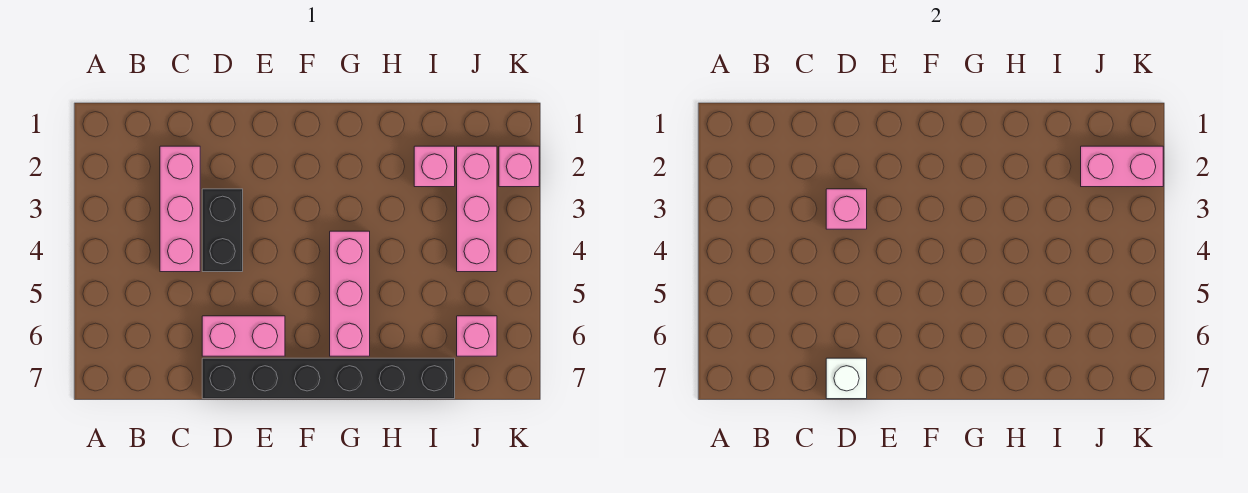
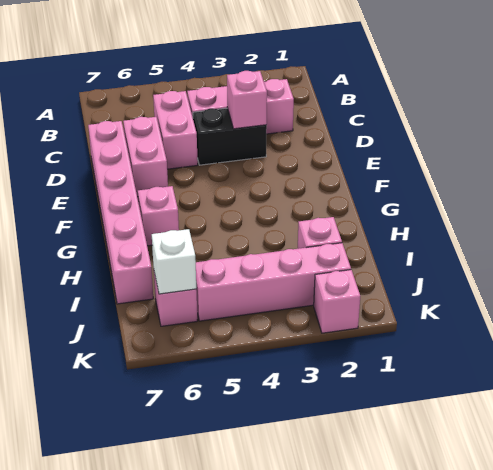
black brick D7:I7 level 1 -> pink brick D7:I7 level 1
white brick D7 level 2 -> white brick J6 level 2
pink brick G4:G6 level 1 -> pink brick G6 level 1
pink brick J2:J4 level 1 -> pink brick J2:J5 level 1
pink brick J2:K2 level 2 -> pink brick C5:D5 level 1

